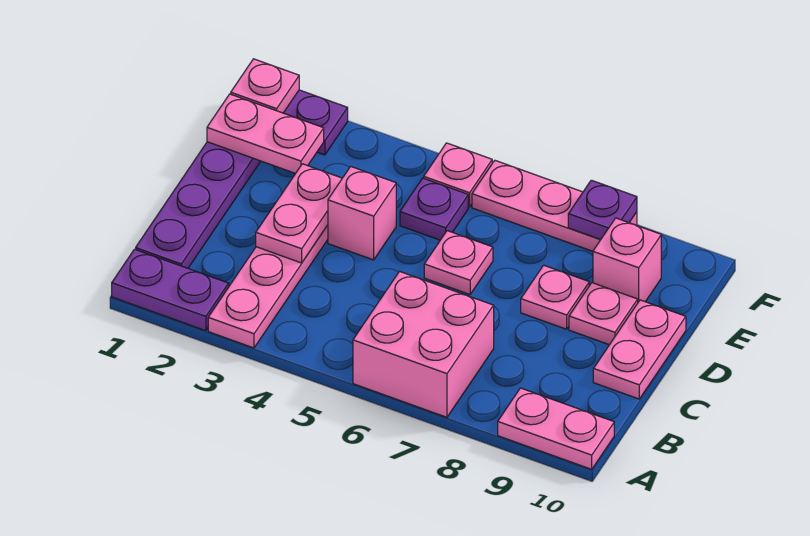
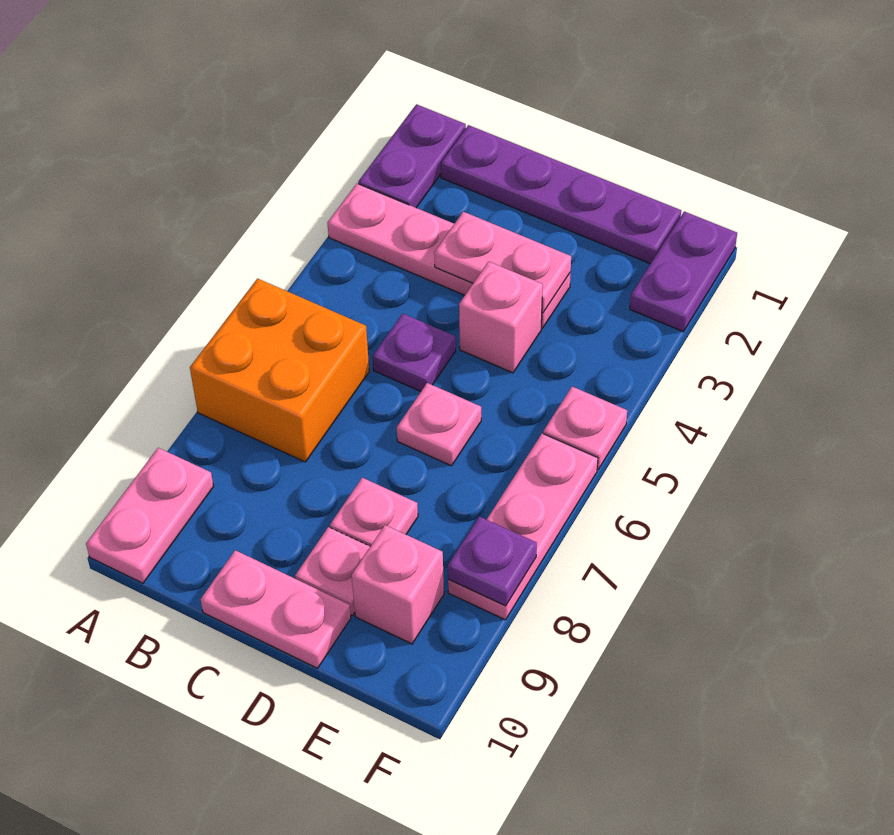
pink brick A6:B7 level 1 -> orange brick A6:B7 level 1
pink plate E1:E2 level 2 -> none
purple plate E5 level 1 -> purple plate C5 level 1
pink plate F1 level 2 -> none

